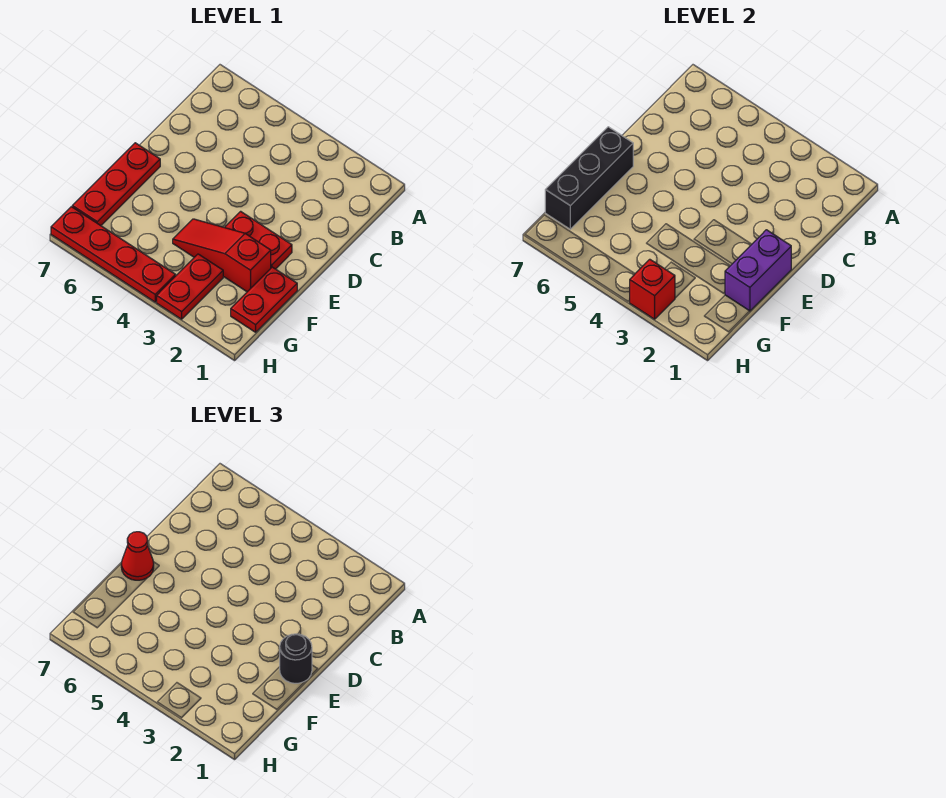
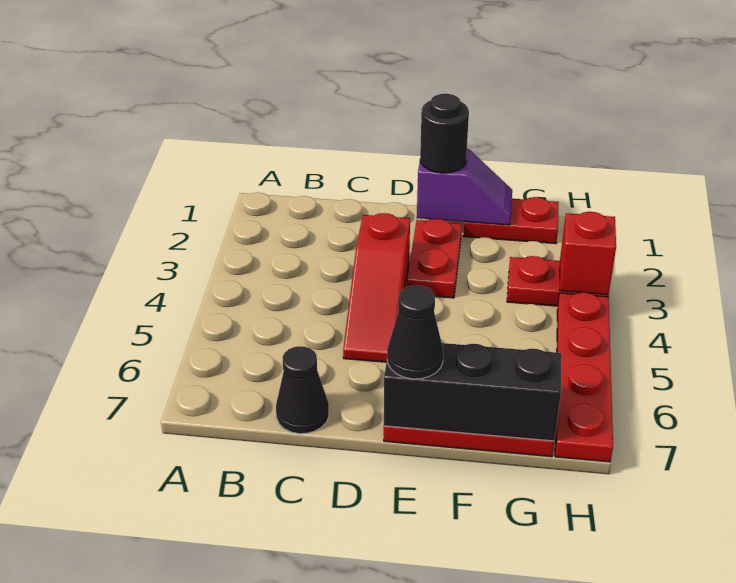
none -> black cone C7 level 1
purple brick E1:F1 level 2 -> purple slope E1:F1 level 2 top E
red cone E7 level 3 -> black cone E7 level 3
red slope F2:F4 level 1 top 2 -> red slope D3:D5 level 1 top 3

